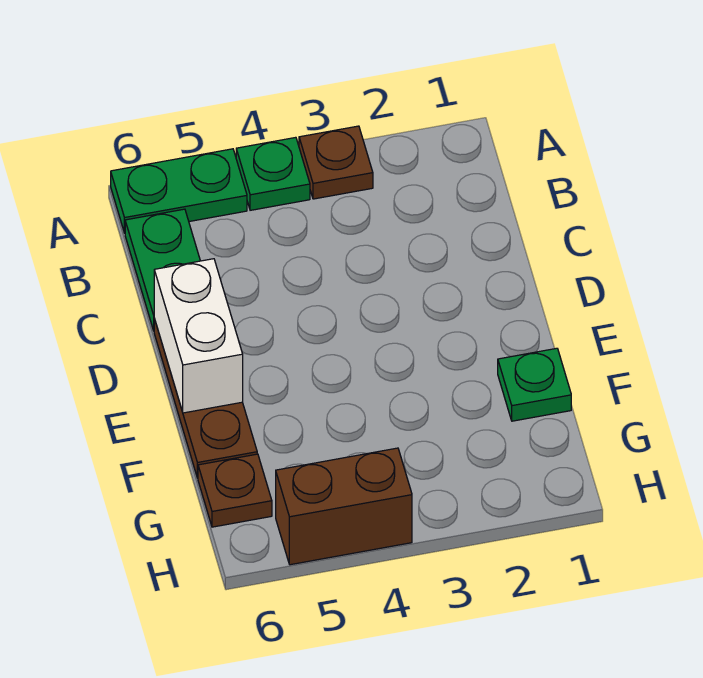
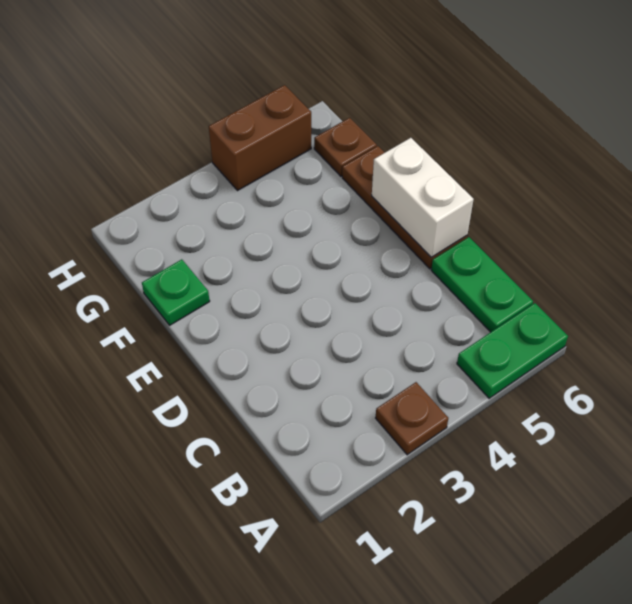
green plate A4 level 1 -> none

